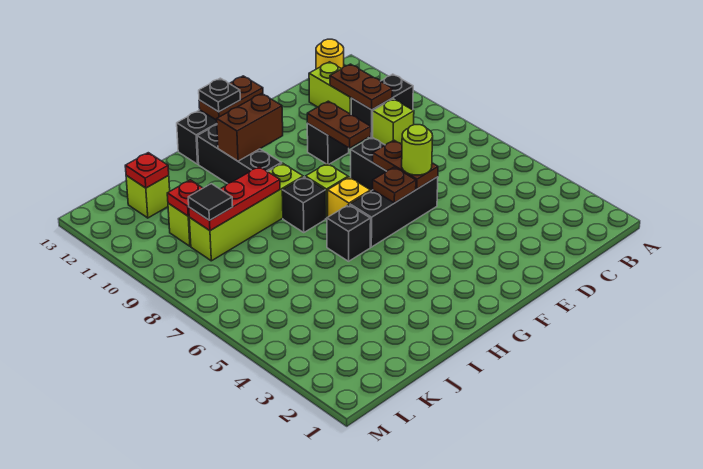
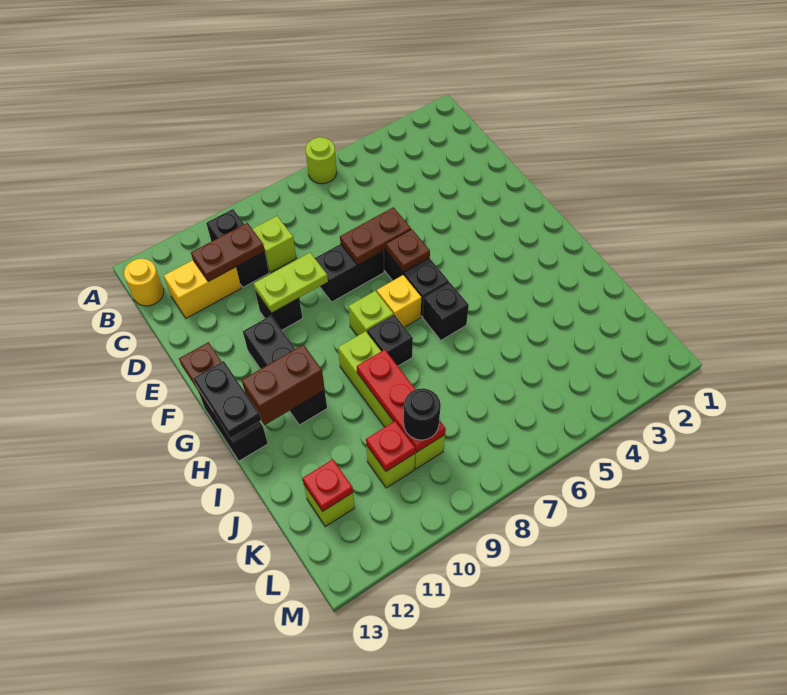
lime brick C11:C12 level 1 -> yellow brick C11:C12 level 1
lime round brick E6 level 3 -> lime round brick A6 level 1
brown plate E9:E10 level 2 -> lime plate E9:E10 level 2
brown brick G11:H11 level 2 -> brown brick H11:H12 level 2
black plate G13 level 3 -> black plate G13:H13 level 3
black brick H10:H12 level 1 -> black brick F11:H11 level 1
black tile K9 level 3 -> black round brick K9 level 3

